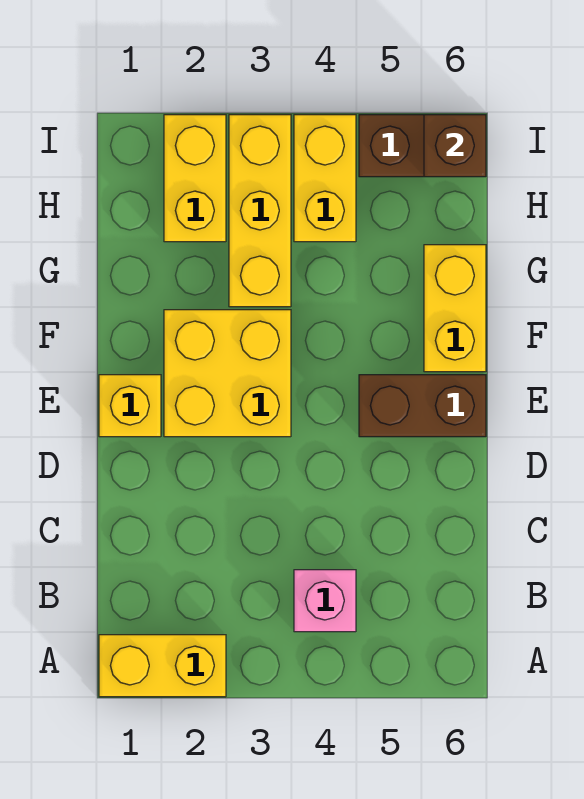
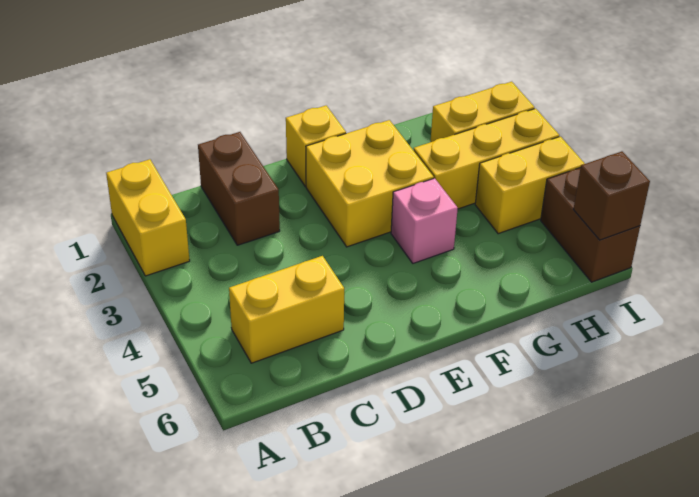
pink brick B4 level 1 -> pink brick F4 level 1
brown brick E5:E6 level 1 -> brown brick C1:C2 level 1
yellow brick F6:G6 level 1 -> yellow brick B5:C5 level 1

